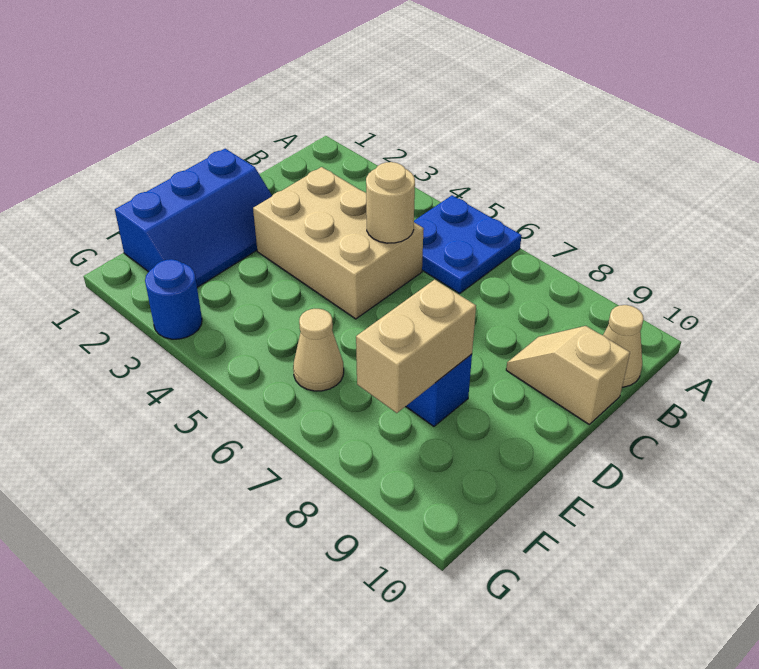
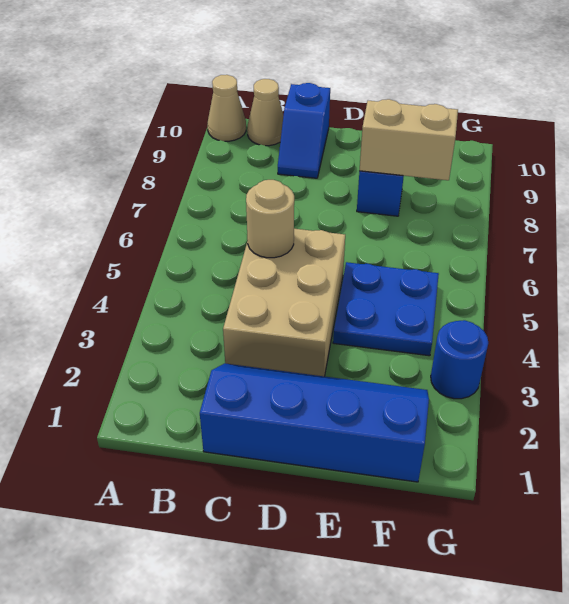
blue plate A5:B6 level 1 -> blue plate E4:F5 level 1
tan slope C9:C10 level 1 top 10 -> blue slope C9:C10 level 1 top 10
blue slope D1:F2 level 1 top 1 -> blue slope C1:F2 level 1 top 1
tan cone F6 level 1 -> tan cone A10 level 1

